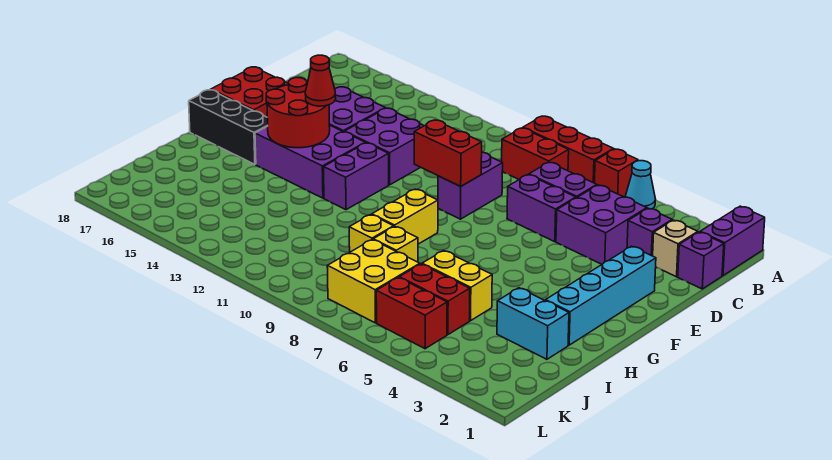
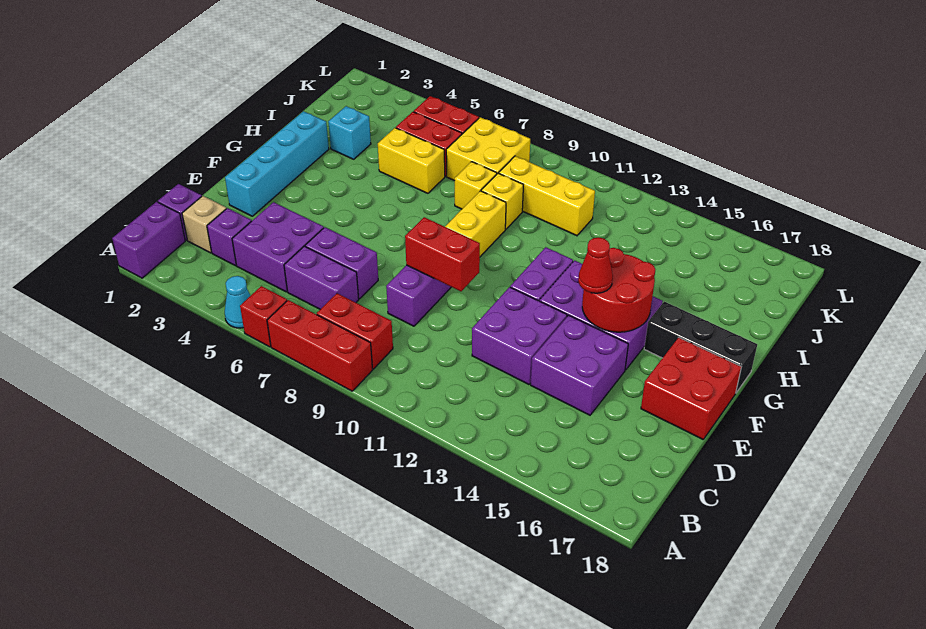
cyan brick I2:I3 level 1 -> cyan brick I3 level 1
none -> yellow brick J9:J11 level 1

